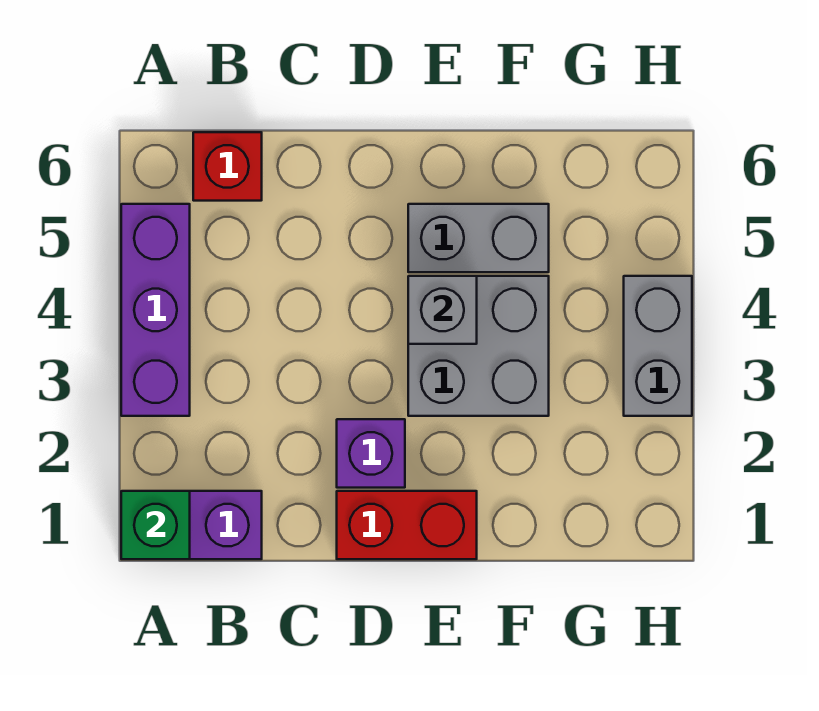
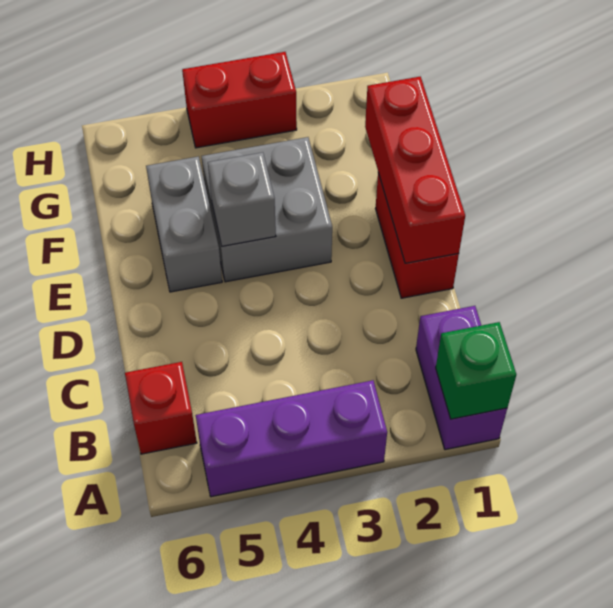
none -> red brick D1:F1 level 2
purple brick D2 level 1 -> none
grey brick H3:H4 level 1 -> red brick H3:H4 level 1

